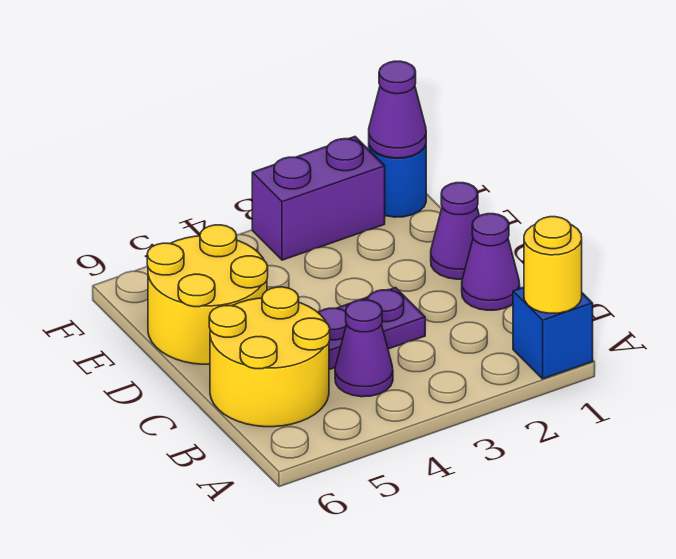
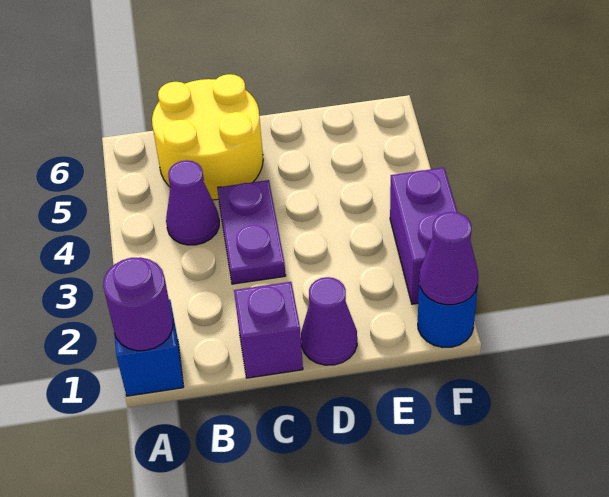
yellow round brick A1 level 2 -> purple round brick A1 level 2
purple cone C1 level 1 -> purple brick C1 level 1
yellow round brick D5:E6 level 1 -> none

